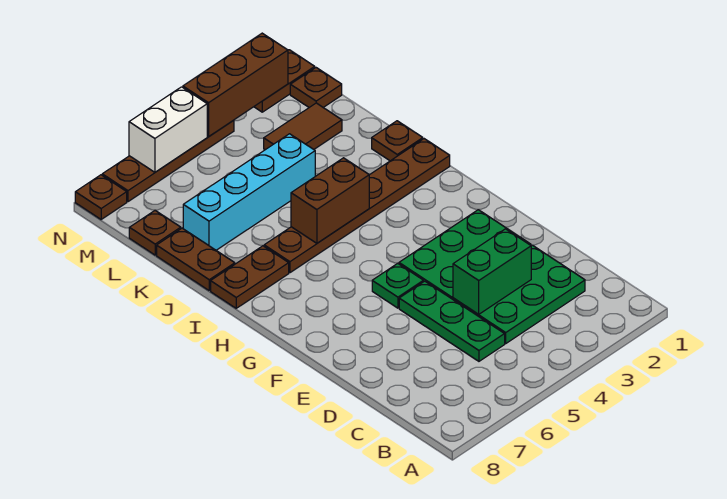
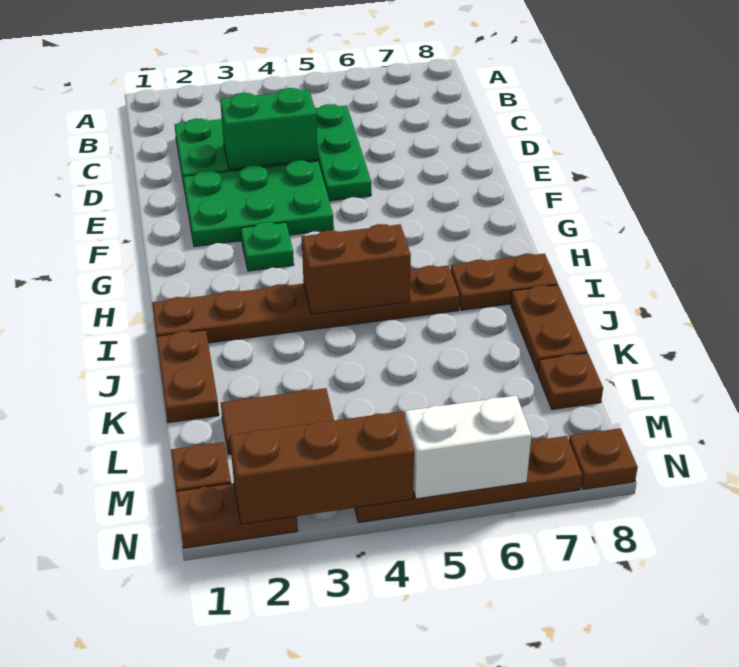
green plate F5 level 1 -> green plate G3 level 1
brown plate J1 level 1 -> brown plate J1:K1 level 1
cyan brick K4:K7 level 1 -> none

